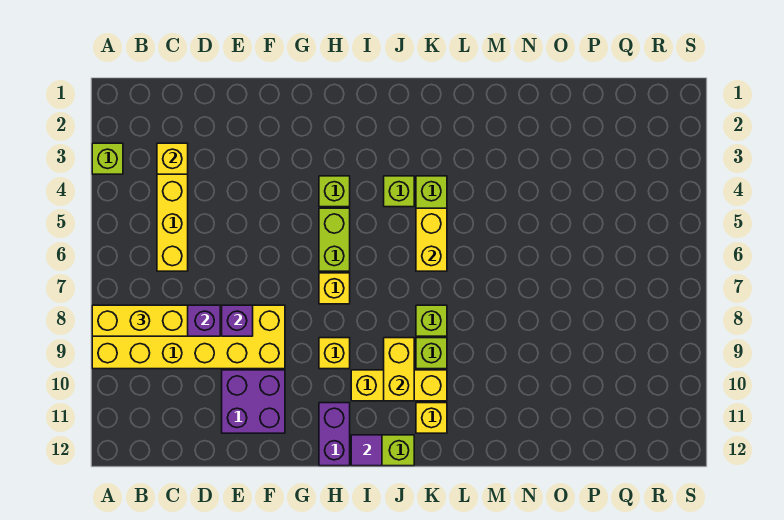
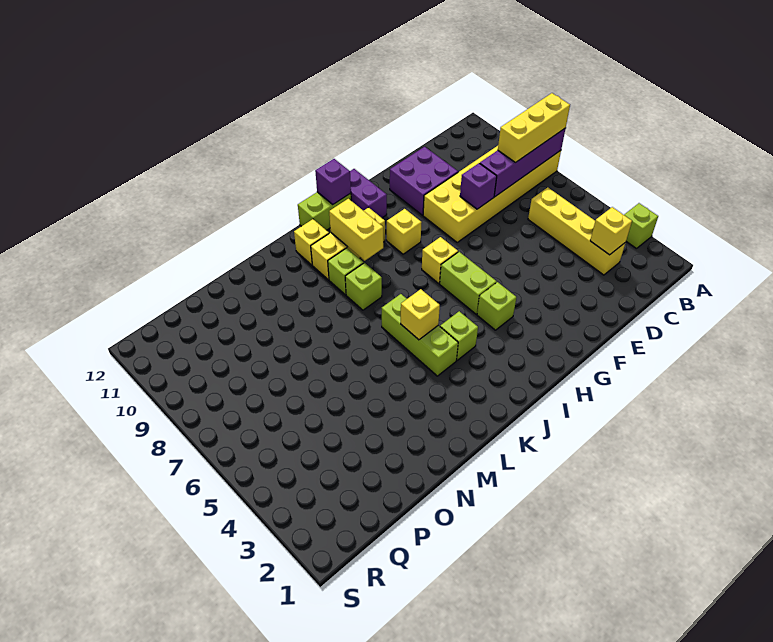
purple tile I12 level 2 -> purple brick I12 level 2
yellow brick K5:K6 level 2 -> yellow brick K5 level 2

